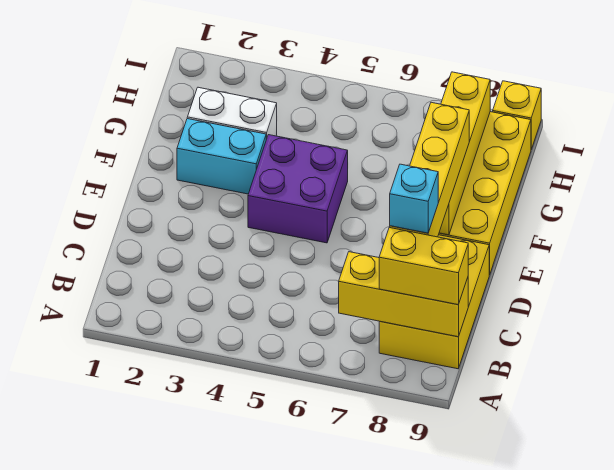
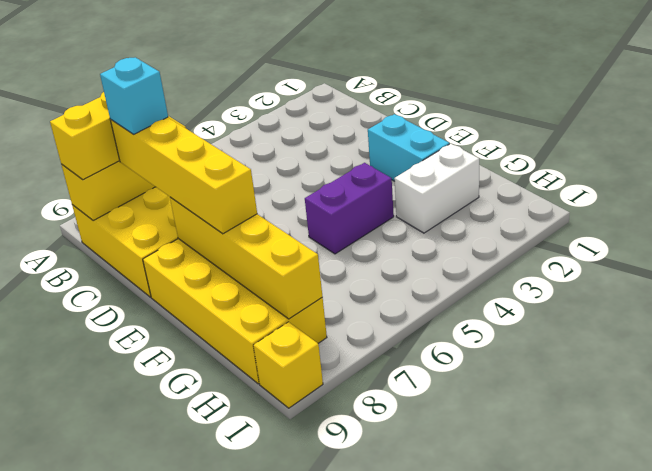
purple brick E4:F5 level 1 -> purple brick F4:F5 level 1
cyan brick F2:F3 level 1 -> cyan brick E2:F2 level 1

